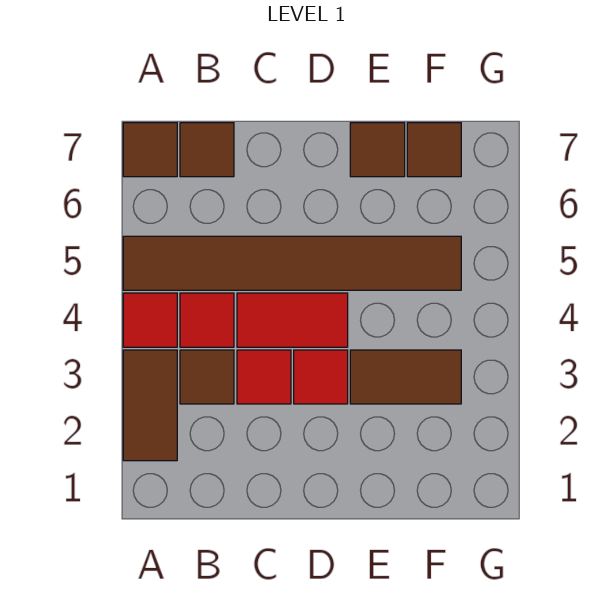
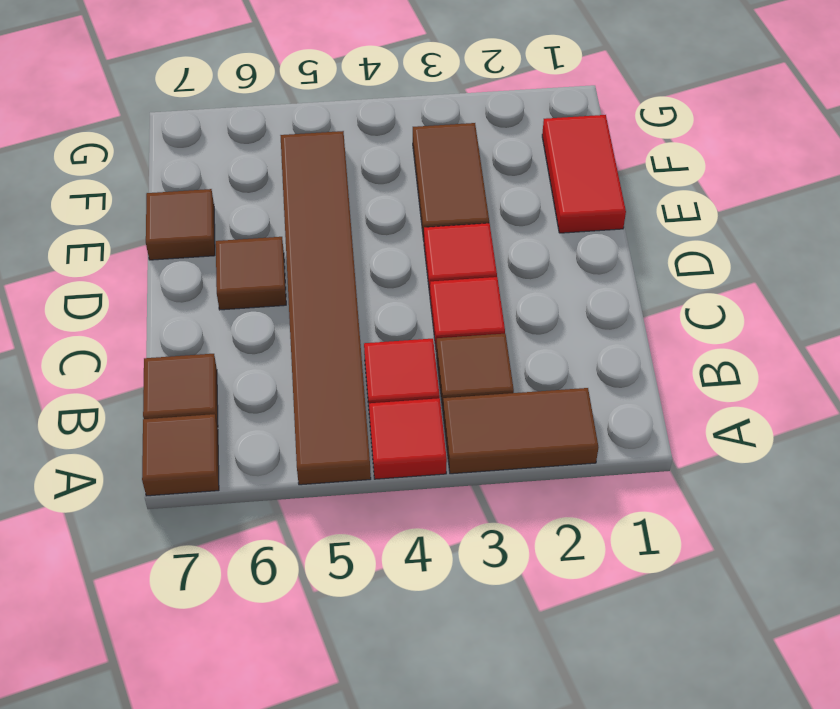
red tile C4:D4 level 1 -> red tile E1:F1 level 1
brown tile F7 level 1 -> brown tile D6 level 1

